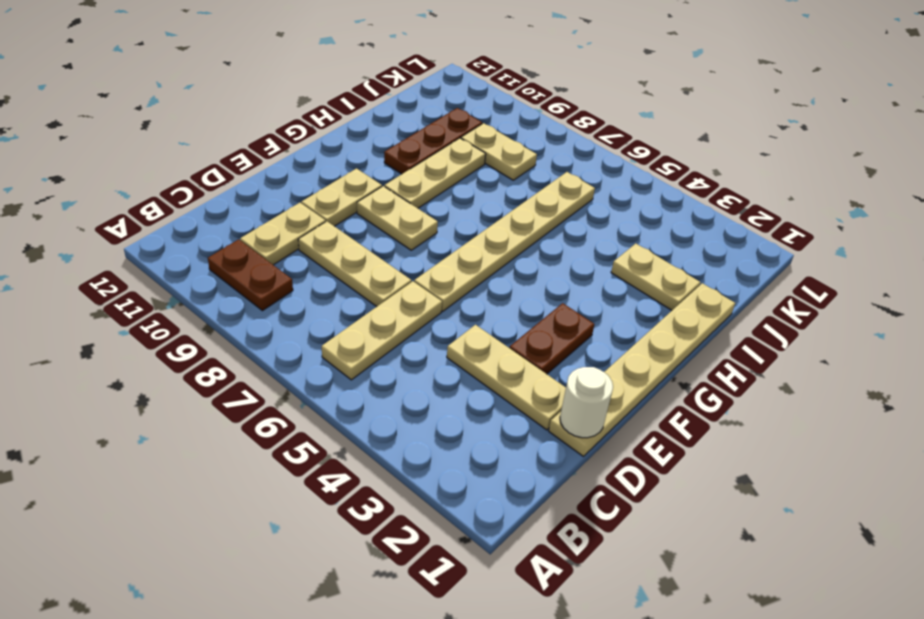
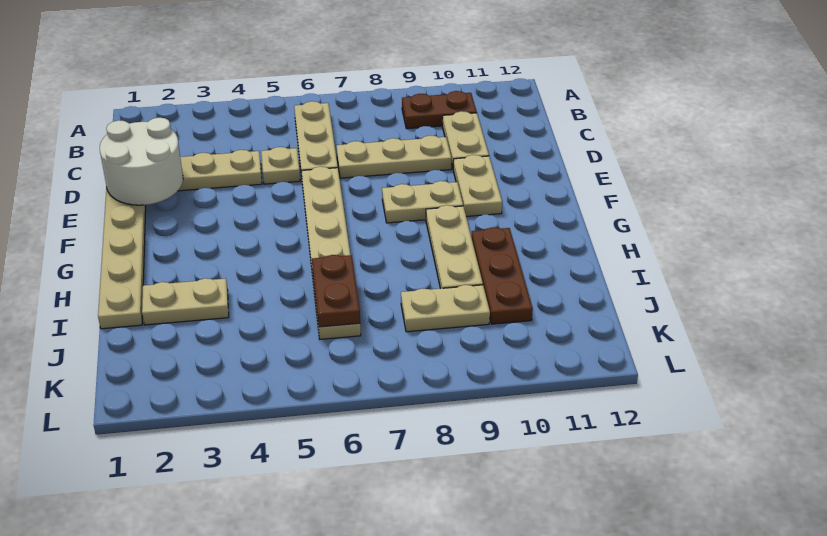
white round brick D1 level 2 -> white round brick D1:E2 level 2
none -> tan plate D5 level 1
brown plate E3:F3 level 1 -> brown plate I6:J6 level 2

